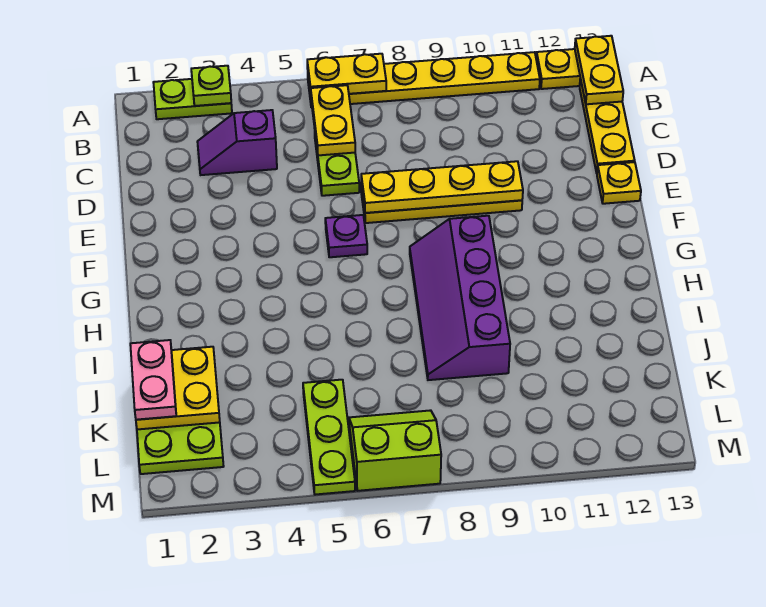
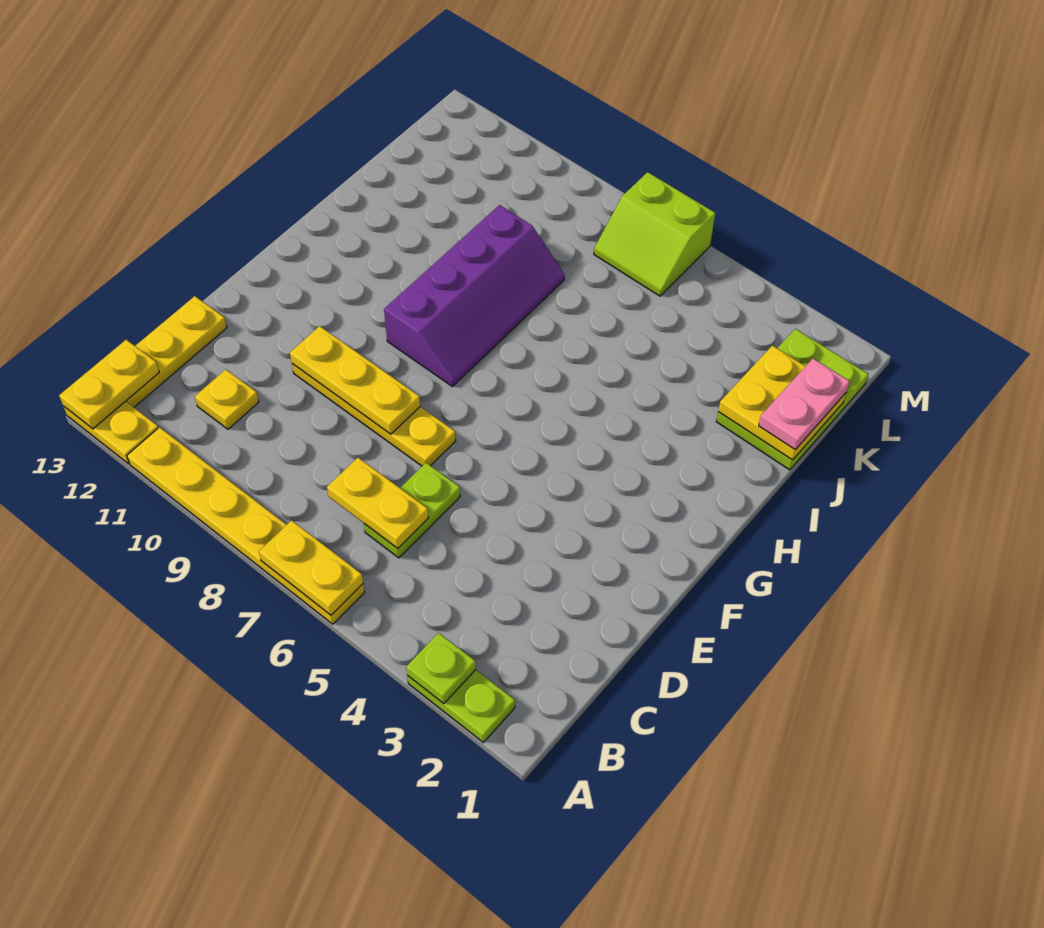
yellow plate B6:C6 level 2 -> yellow plate C6:C7 level 2
purple slope C3:C4 level 1 top 4 -> none
yellow plate E7:E10 level 2 -> yellow plate E8:E10 level 2
yellow plate E13 level 1 -> yellow plate C11 level 1
purple plate F6 level 1 -> none
lime plate K5:M5 level 1 -> none

